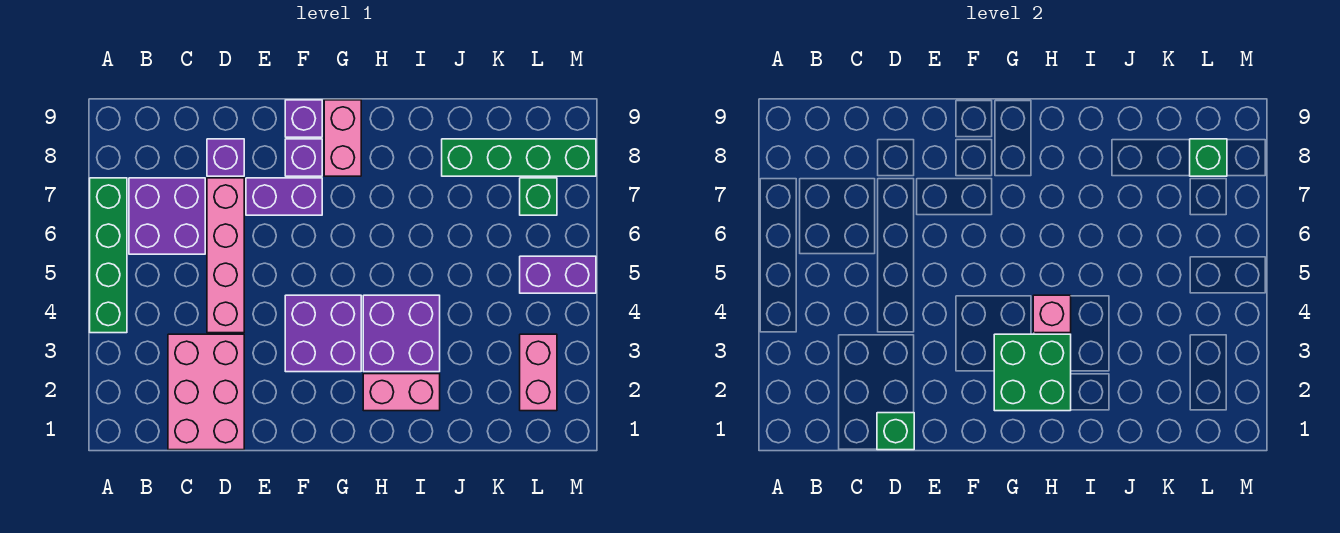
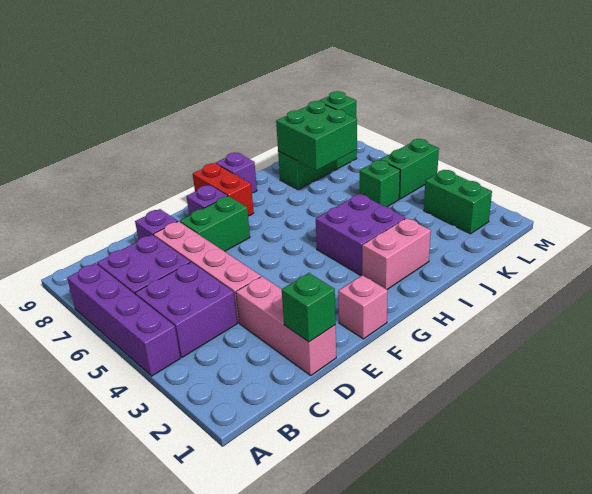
green brick A4:A7 level 1 -> purple brick A4:A7 level 1
pink brick C1:D3 level 1 -> pink brick D1:D3 level 1
purple brick E7:F7 level 1 -> green brick E7:F7 level 1
purple brick F3:G4 level 1 -> purple brick B4:C5 level 1
purple brick F9 level 1 -> purple brick H9 level 1
green brick G2:H3 level 2 -> green brick J7:K8 level 2
pink brick G8:G9 level 1 -> red brick G8:G9 level 1
pink brick H4 level 2 -> pink brick F1 level 1
green brick J8:M8 level 1 -> green brick J8:L8 level 1
pink brick L2:L3 level 1 -> green brick L2:L3 level 1
purple brick L5:M5 level 1 -> green brick L5:M5 level 1
green brick L7 level 1 -> green brick K5 level 1

